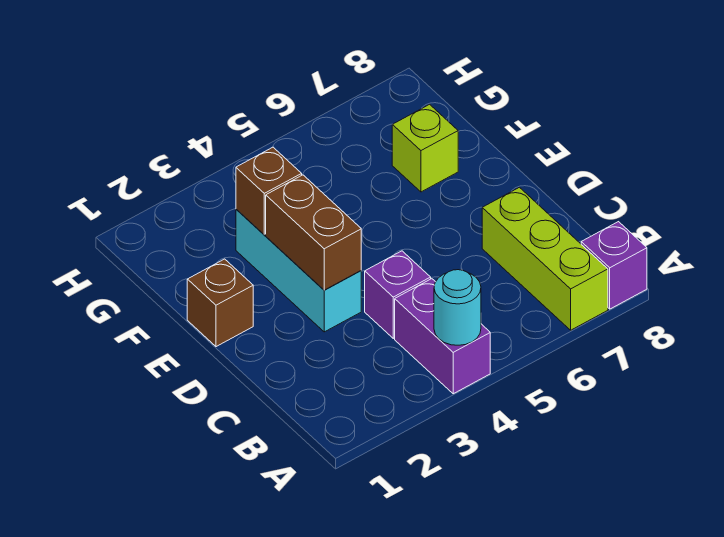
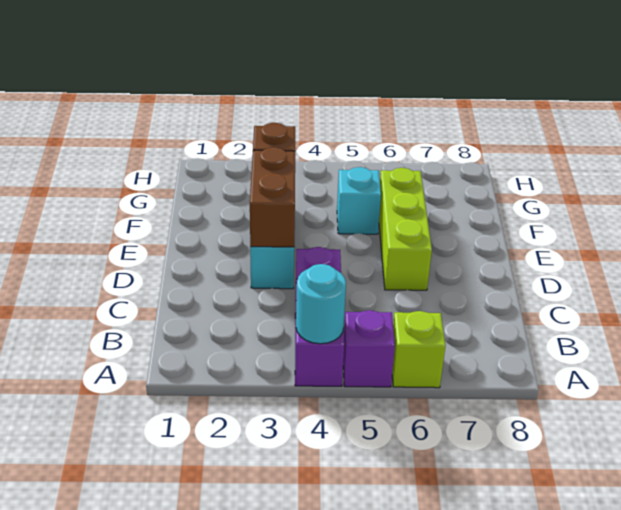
lime brick A7:C7 level 1 -> lime brick D6:F6 level 1
purple brick A8 level 1 -> purple brick A5 level 1
brown brick E1 level 1 -> none
none -> cyan brick F5 level 1
lime brick F7 level 1 -> lime brick A6 level 1

